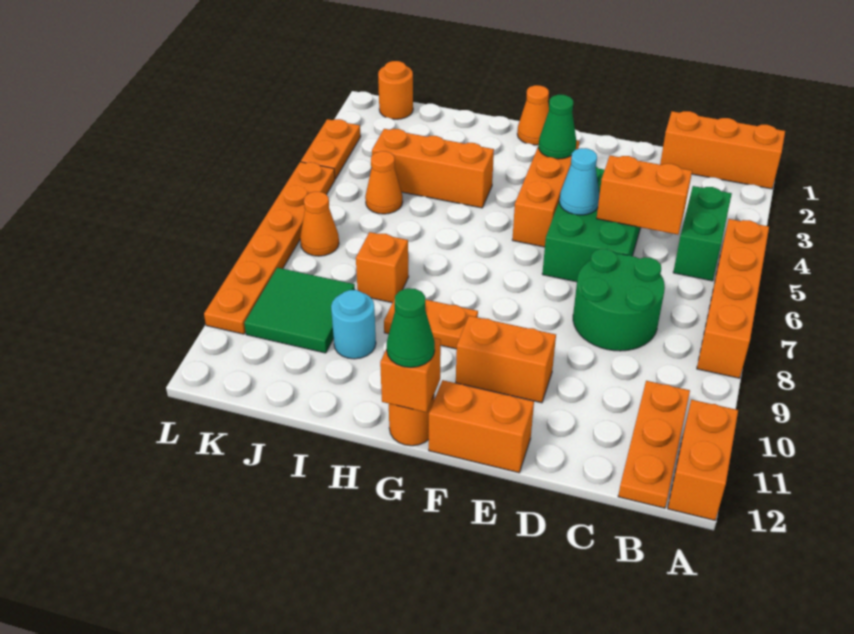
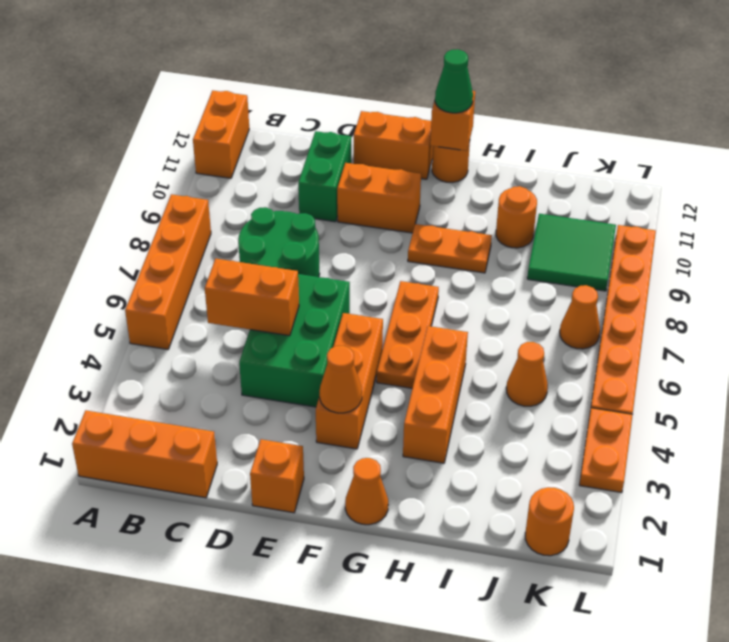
green brick B4:B5 level 1 -> green brick D10:D11 level 1
orange plate B10:B12 level 1 -> orange plate G5:G7 level 1
cyan cone E5 level 2 -> none
green cone F3 level 2 -> orange cone F3 level 2
orange brick H4:J4 level 1 -> orange brick H3:H5 level 1
orange brick I8 level 1 -> orange brick E1 level 1
cyan round brick I10 level 1 -> orange round brick I10 level 1

